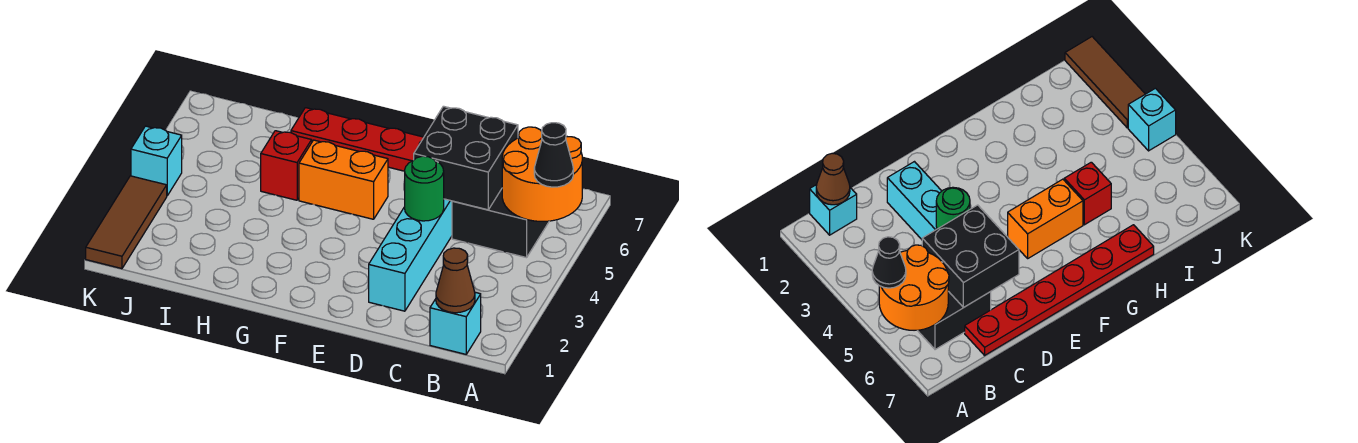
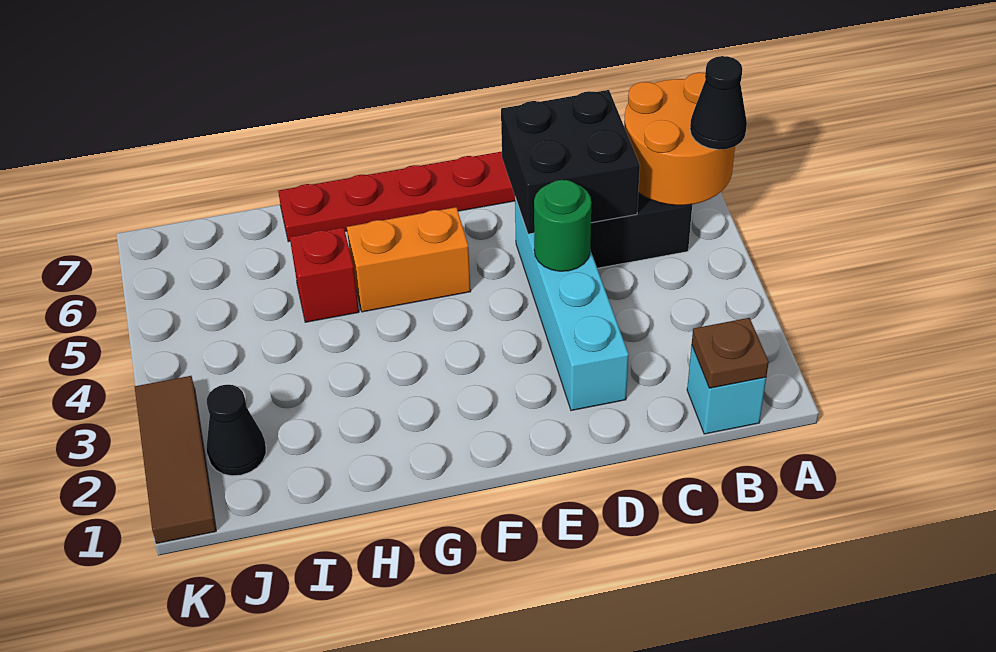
brown cone B1 level 2 -> brown plate B1 level 2
none -> black cone J2 level 1
cyan brick K4 level 1 -> none

